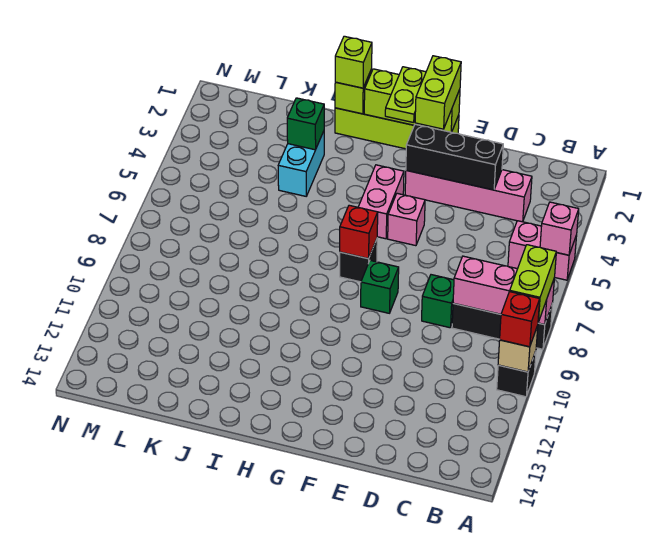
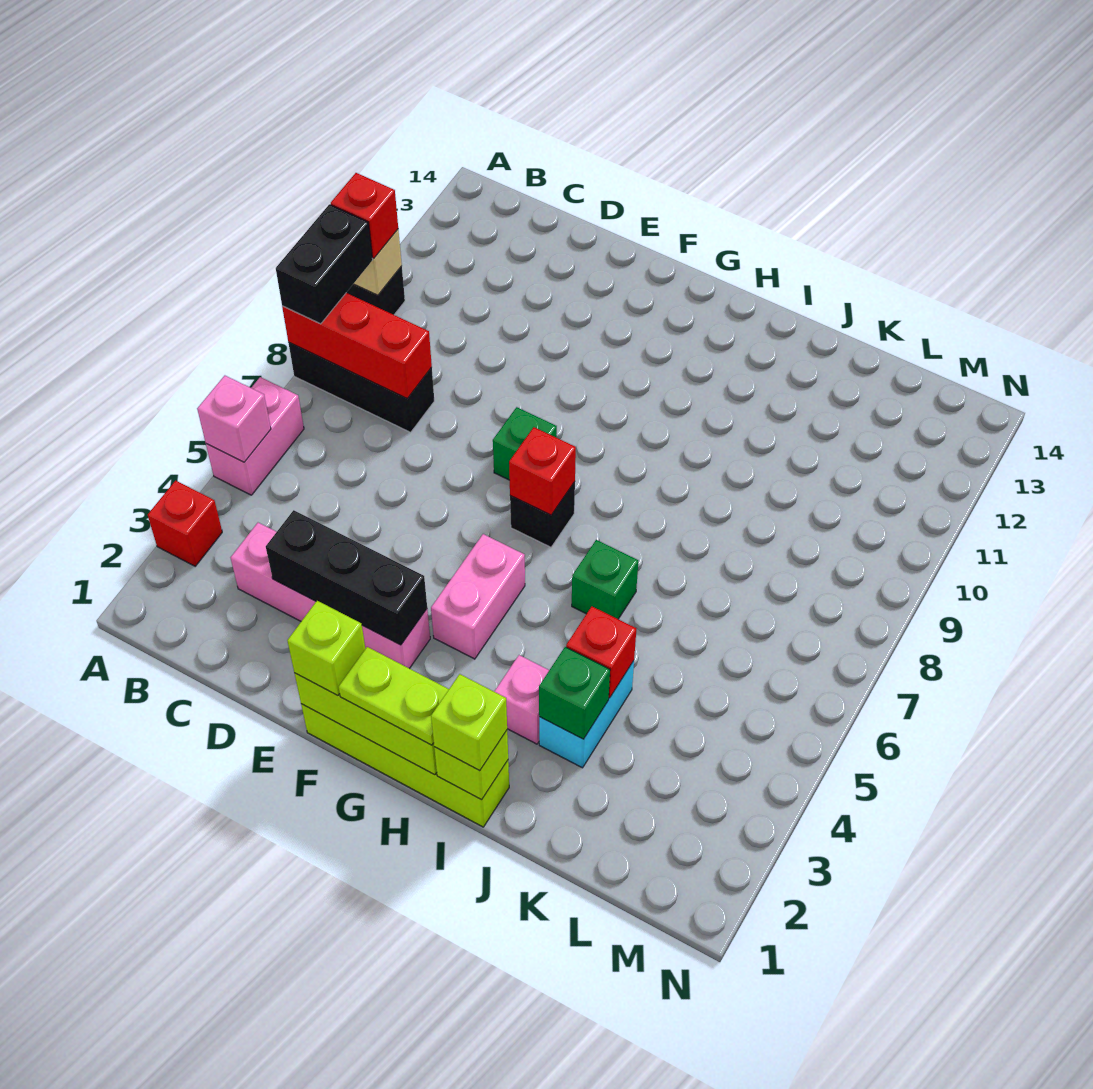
none -> red brick A3 level 1
pink brick A5:B5 level 1 -> pink brick A5:A6 level 1
pink brick A8:C8 level 2 -> red brick A8:C8 level 2
lime brick A8:A9 level 3 -> black brick A8:A9 level 3
green brick D8 level 1 -> green brick I6 level 1
lime brick F1:F2 level 3 -> lime brick F1 level 3
pink brick F5 level 1 -> pink brick I3 level 1
lime plate G1:G2 level 3 -> lime plate G1:H1 level 3
none -> red brick J4 level 2

